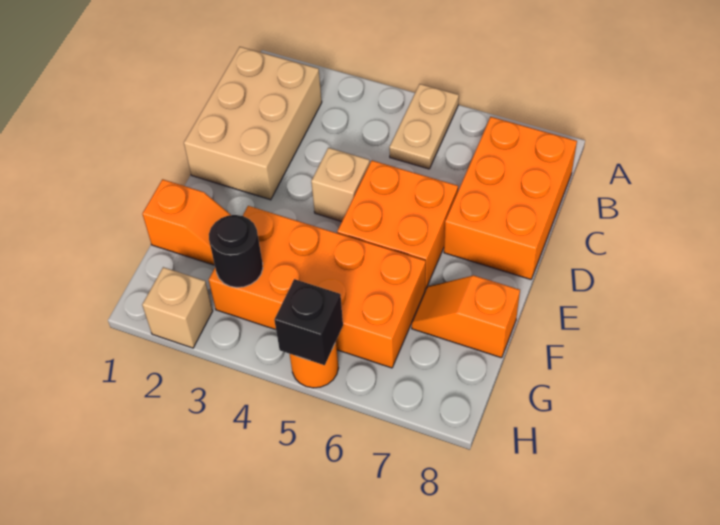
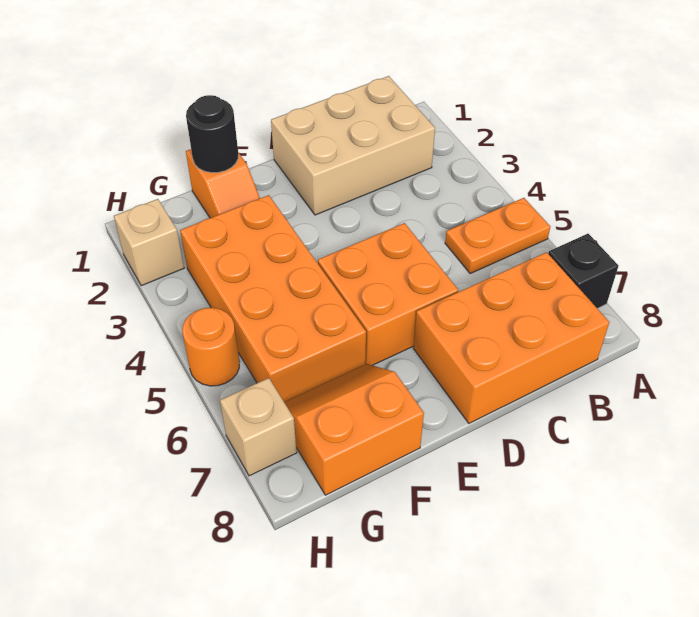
tan plate A5:B5 level 1 -> orange plate A5:B5 level 1
tan brick D4 level 1 -> tan brick H7 level 1
orange slope F7:F8 level 1 top 8 -> orange slope F7:G8 level 1 top 8
black round brick G3 level 2 -> black round brick F1 level 2
black brick H5 level 2 -> black brick A7 level 1

